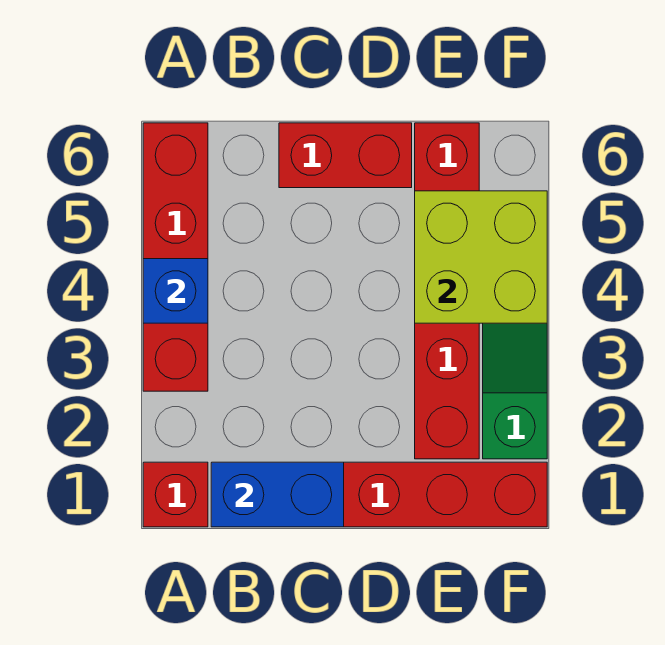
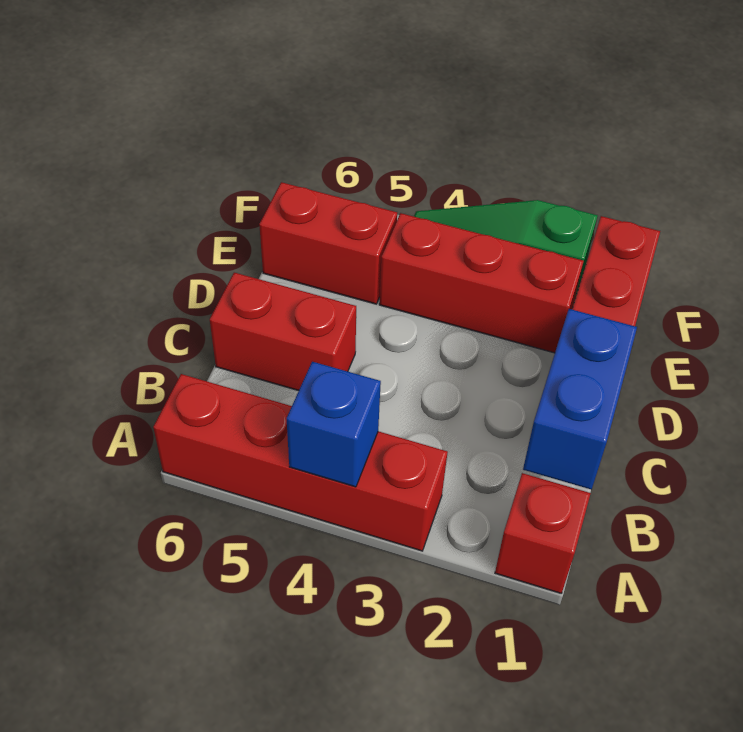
red brick C6:D6 level 1 -> red brick C5:C6 level 1
lime brick E4:F5 level 2 -> none

